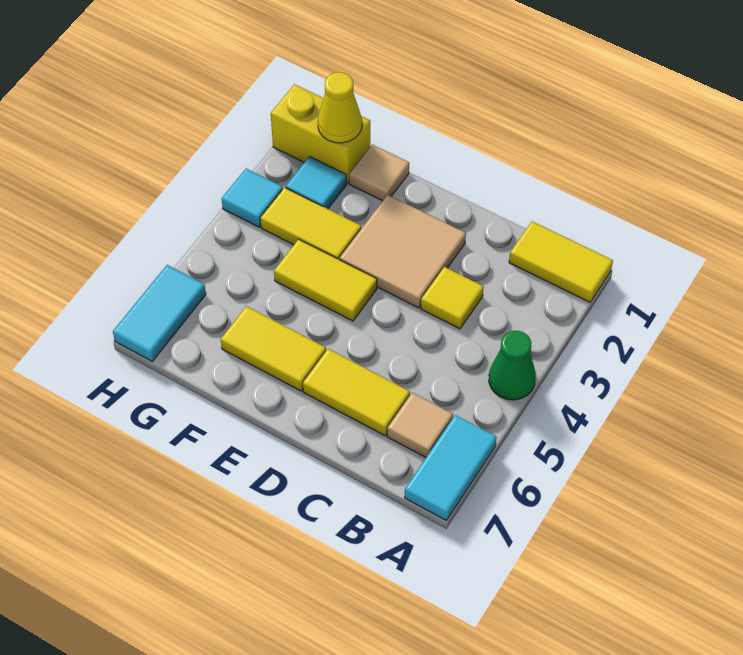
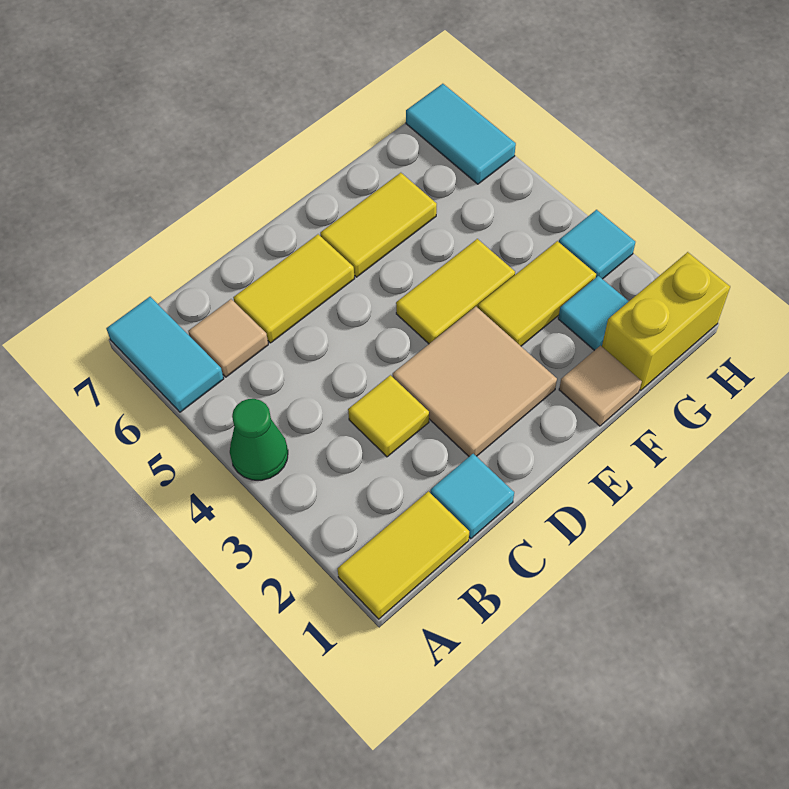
none -> cyan tile C1 level 1
yellow cone G1 level 2 -> none

